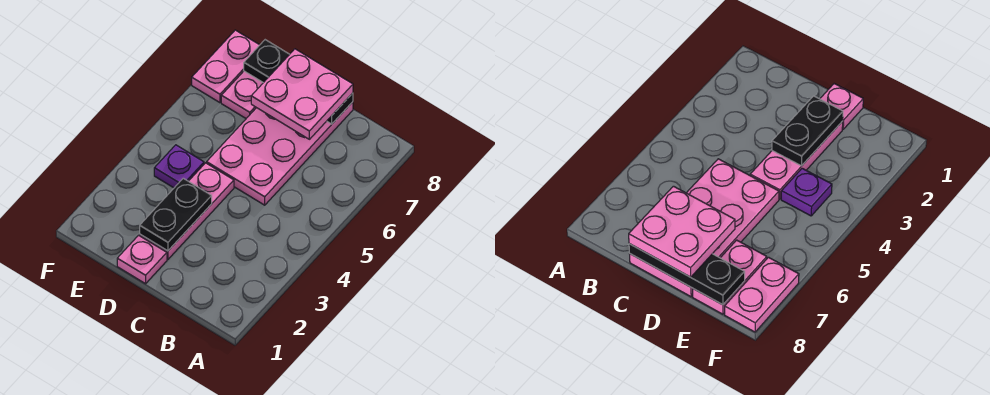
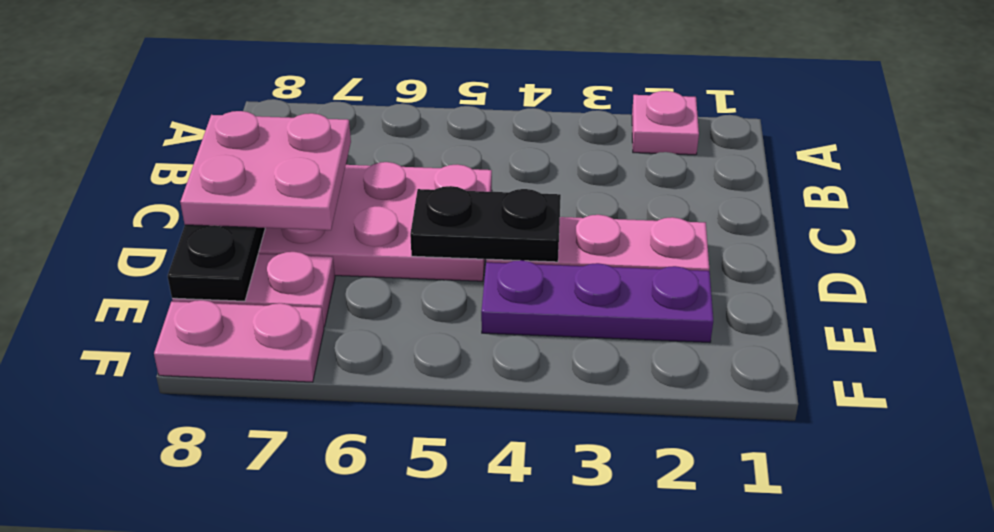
pink plate D1 level 1 -> pink plate A2 level 1
black plate D2:D3 level 2 -> black plate D4:D5 level 2
purple plate E4 level 1 -> purple plate E2:E4 level 1

